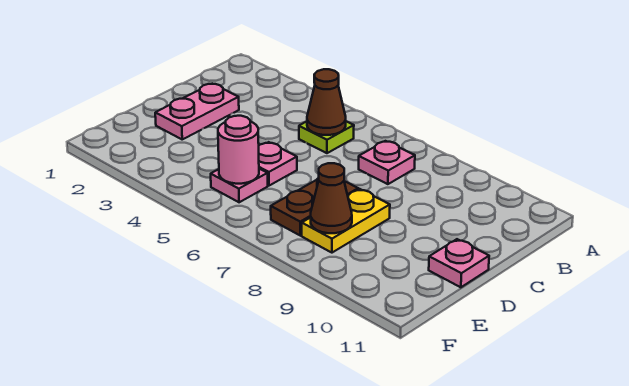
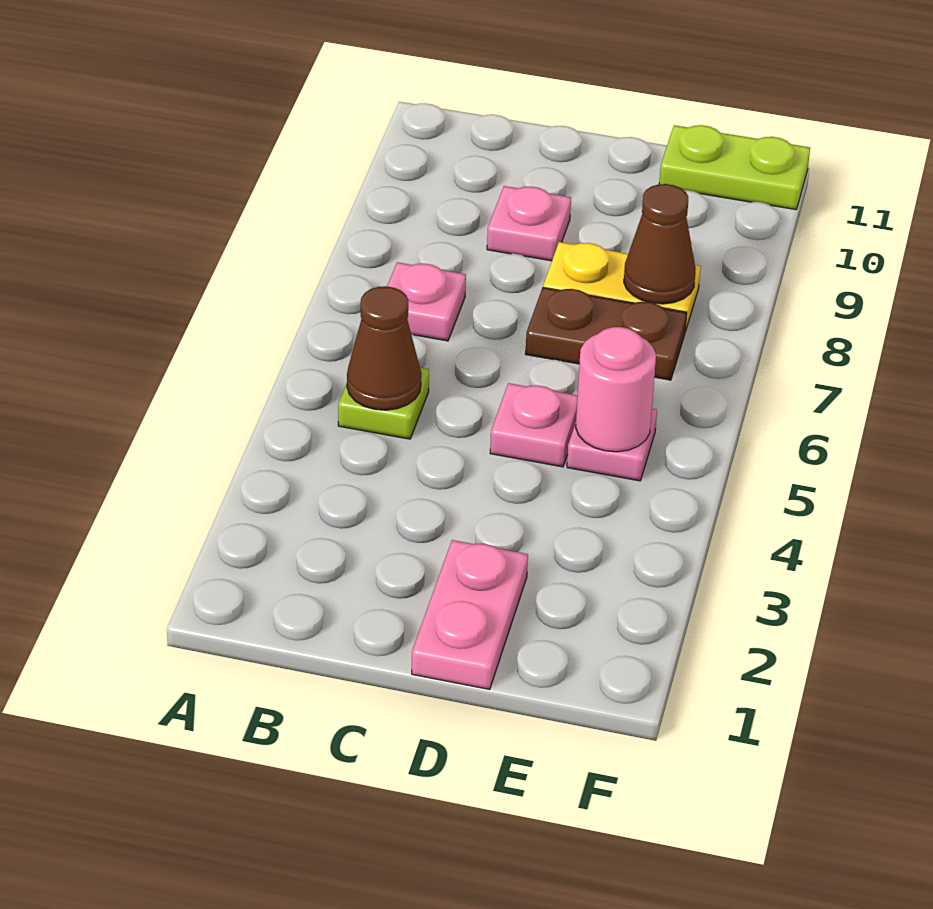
pink plate C2:D2 level 1 -> pink plate D1:D2 level 1
pink plate D11 level 1 -> pink plate C9 level 1
none -> lime plate E11:F11 level 1

